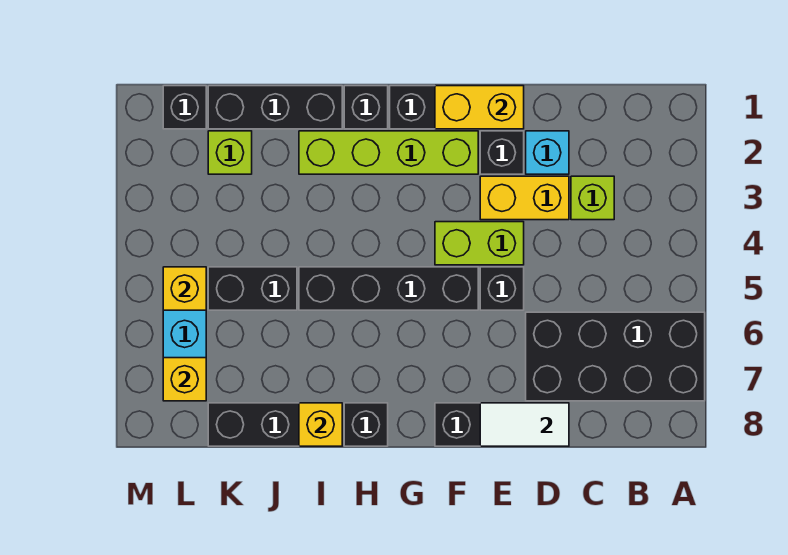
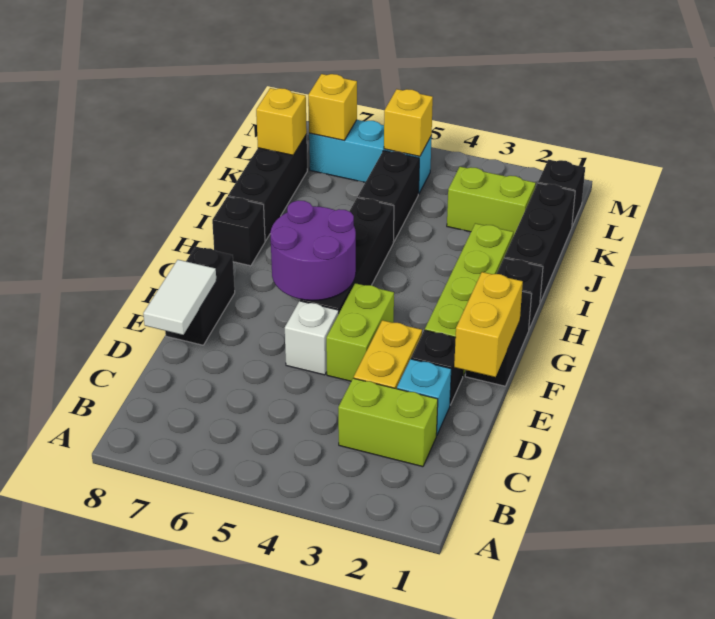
black brick A6:D7 level 1 -> none
lime brick C3 level 1 -> lime brick C2:C3 level 1
black brick E5 level 1 -> white brick E5 level 1
none -> purple round brick F5:G6 level 2
yellow brick I8 level 2 -> yellow brick K8 level 2
lime brick K2 level 1 -> lime brick K2:K3 level 1

